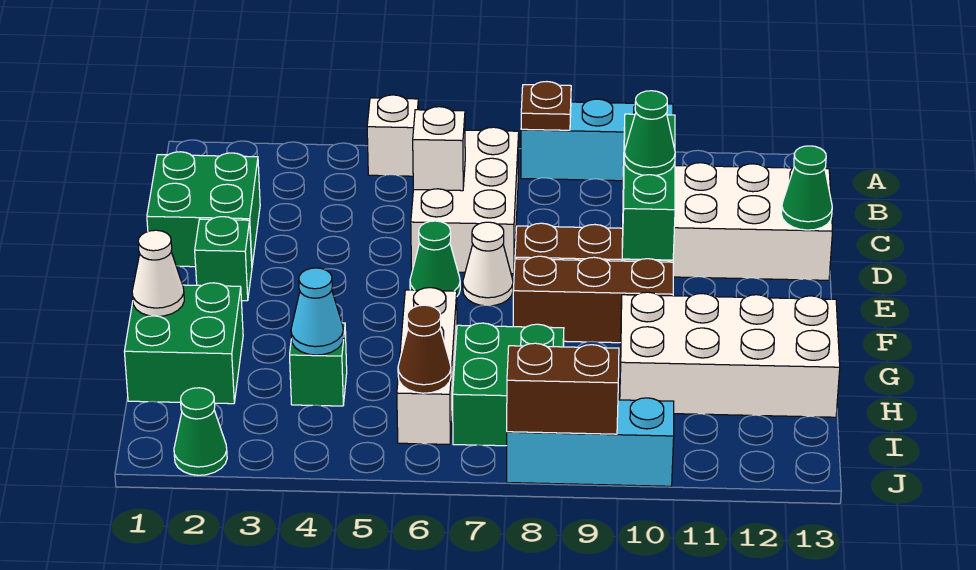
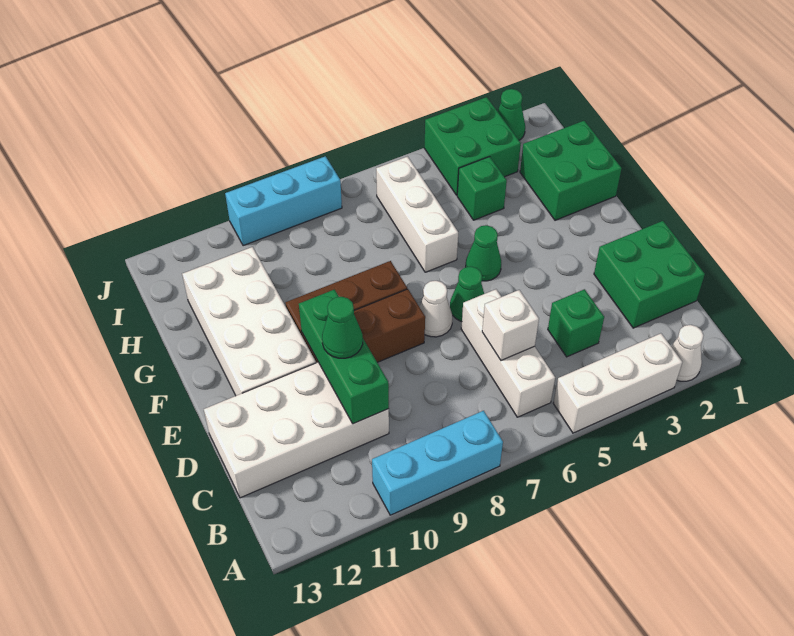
white brick A5 level 1 -> white brick A3:A5 level 1
brown plate A8 level 2 -> none
white brick B6:D7 level 1 -> white brick B6:D6 level 1
green cone D13 level 2 -> green cone F5 level 1
green brick E2 level 1 -> green brick C4 level 1
white cone G1 level 2 -> white cone A2 level 1
white brick G10:H13 level 1 -> white brick E11:H12 level 1
cyan cone H4 level 2 -> none
green brick H7:I8 level 1 -> green brick I3:J4 level 1
brown cone I6 level 2 -> none
brown brick J8:J9 level 2 -> none

